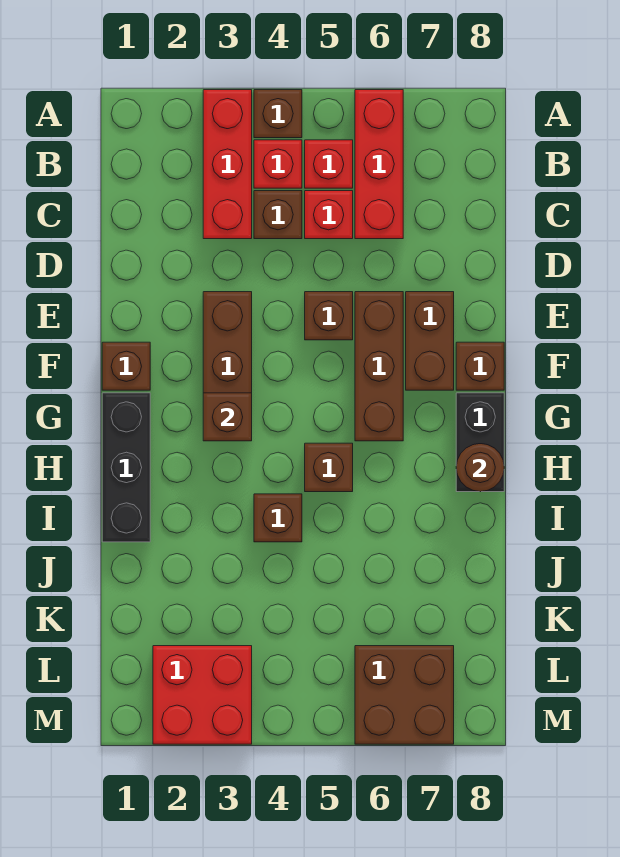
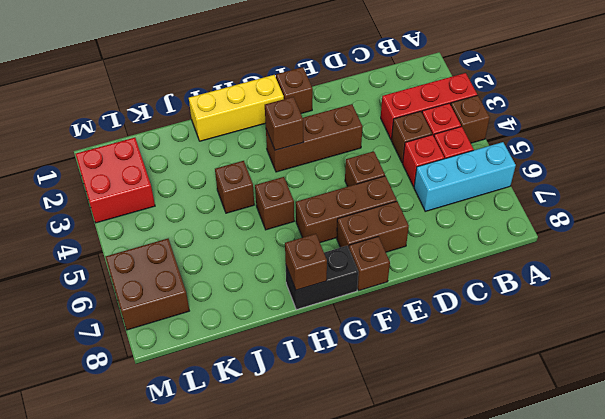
red brick A6:C6 level 1 -> cyan brick A6:C6 level 1
black brick G1:I1 level 1 -> yellow brick G1:I1 level 1
brown round brick H8 level 2 -> brown brick H8 level 2

